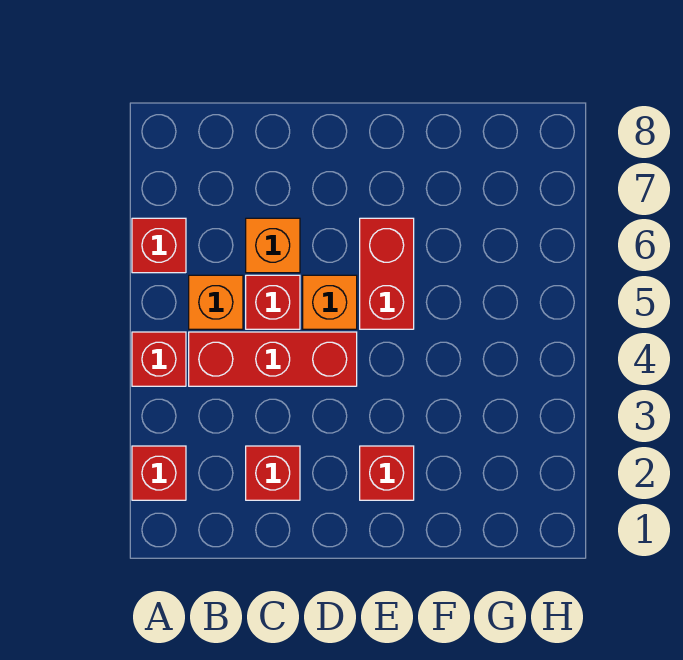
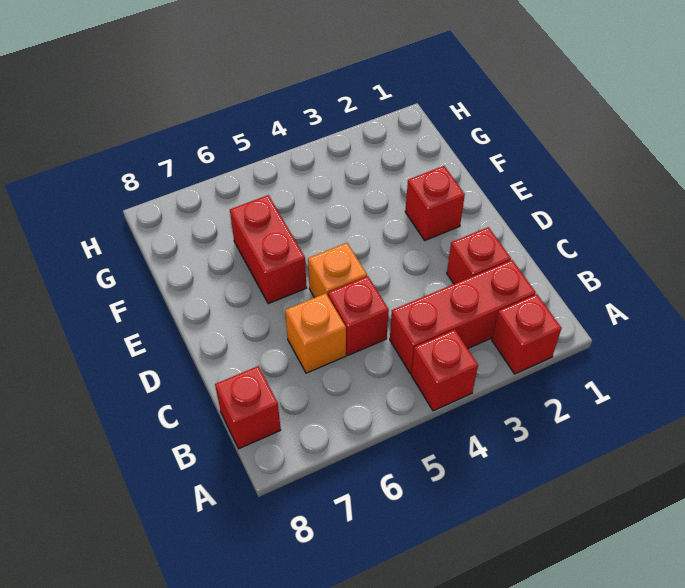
red brick A6 level 1 -> red brick B8 level 1
red brick B4:D4 level 1 -> red brick B2:B4 level 1
orange brick B5 level 1 -> none
red brick E5:E6 level 1 -> red brick E6:F6 level 1

